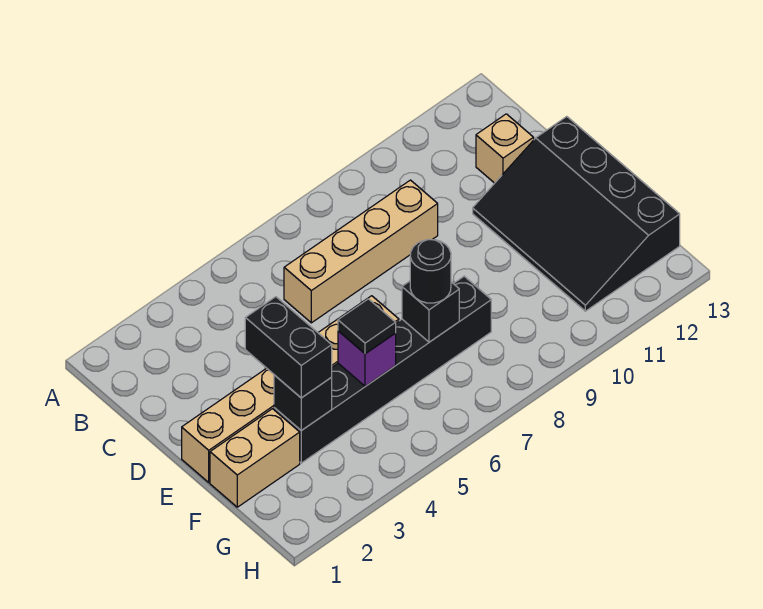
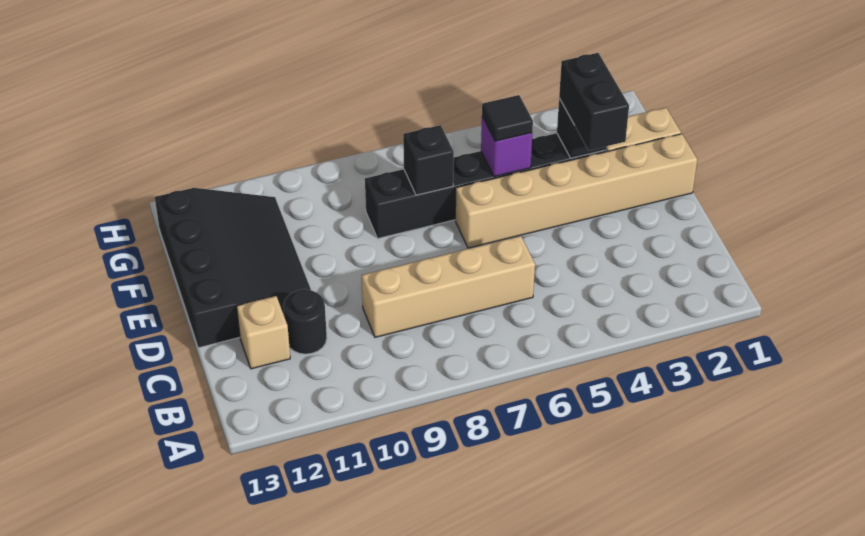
black round brick F7 level 3 -> black round brick C11 level 1

